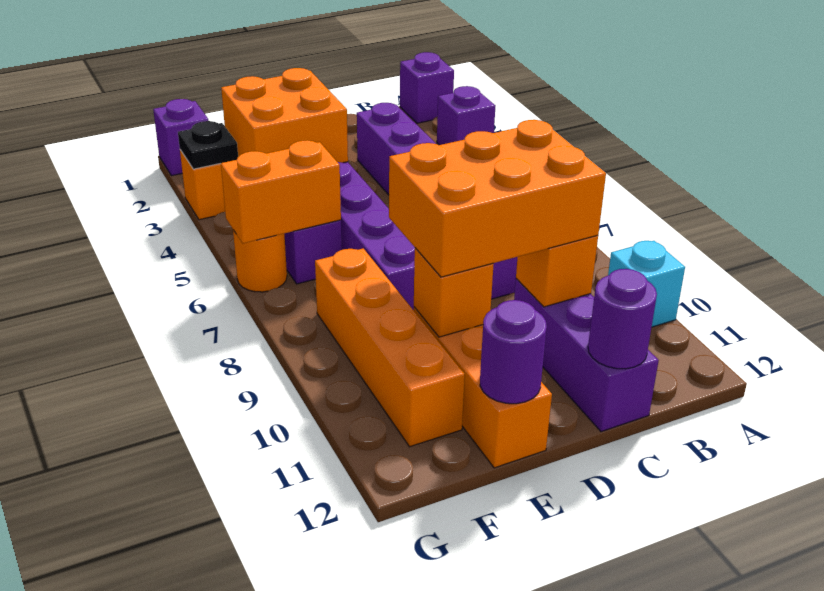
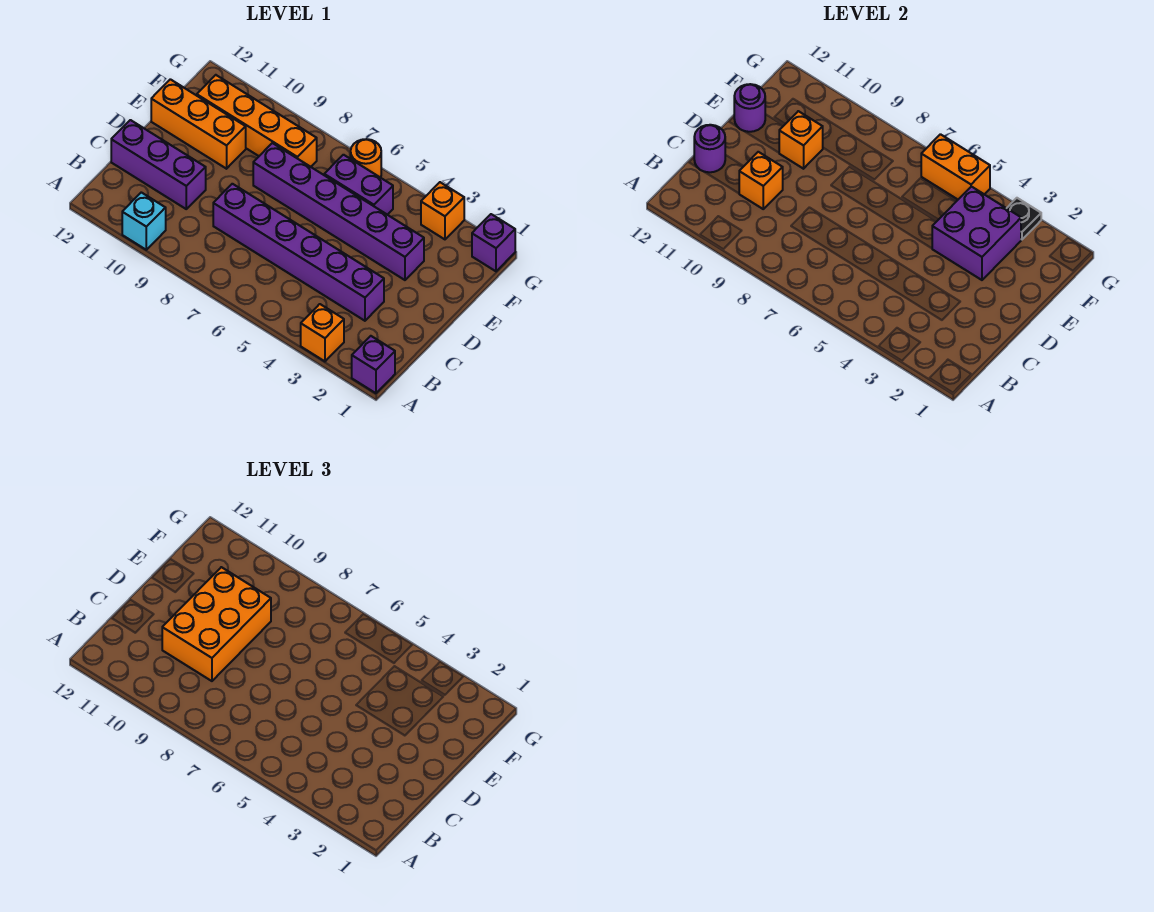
purple brick A3 level 1 -> orange brick A3 level 1
orange brick E3:F4 level 2 -> purple brick E3:F4 level 2
orange brick F6:G6 level 2 -> orange brick G5:G6 level 2

